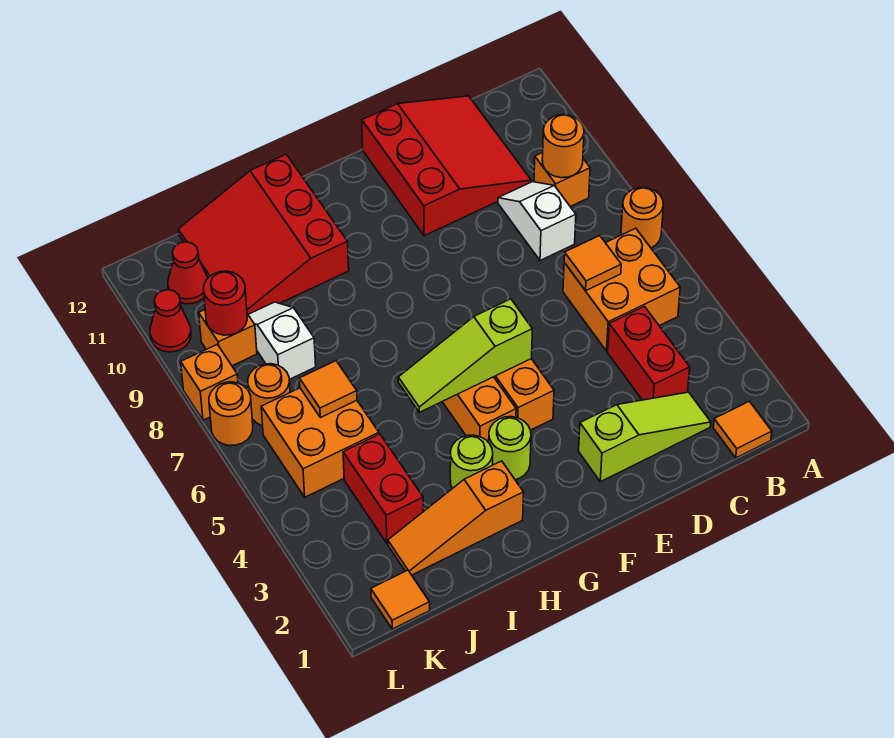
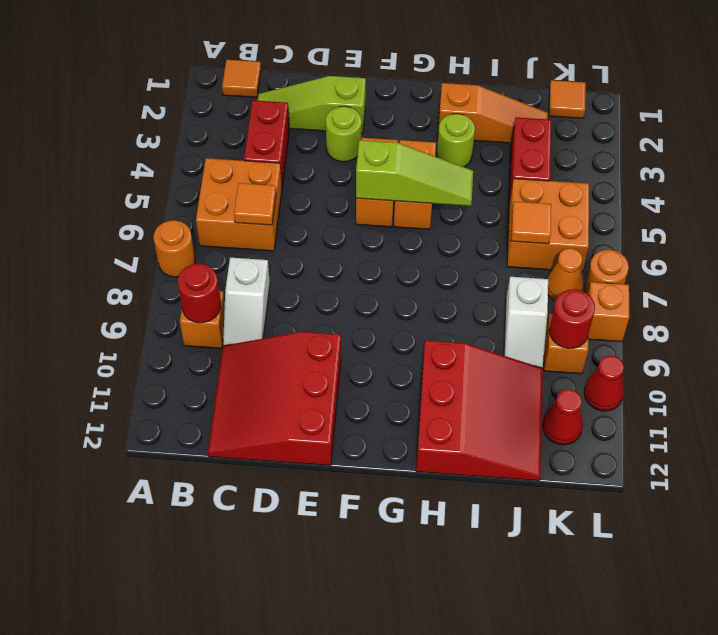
orange round brick B9 level 2 -> red round brick B9 level 2
lime round brick G3 level 1 -> lime round brick E3 level 1
orange round brick K7 level 1 -> orange cone K7 level 1

